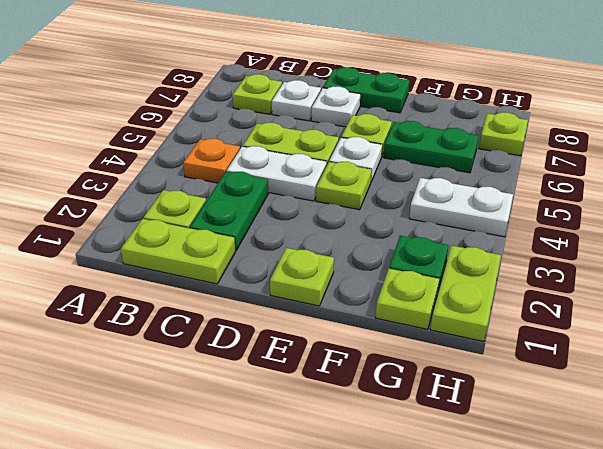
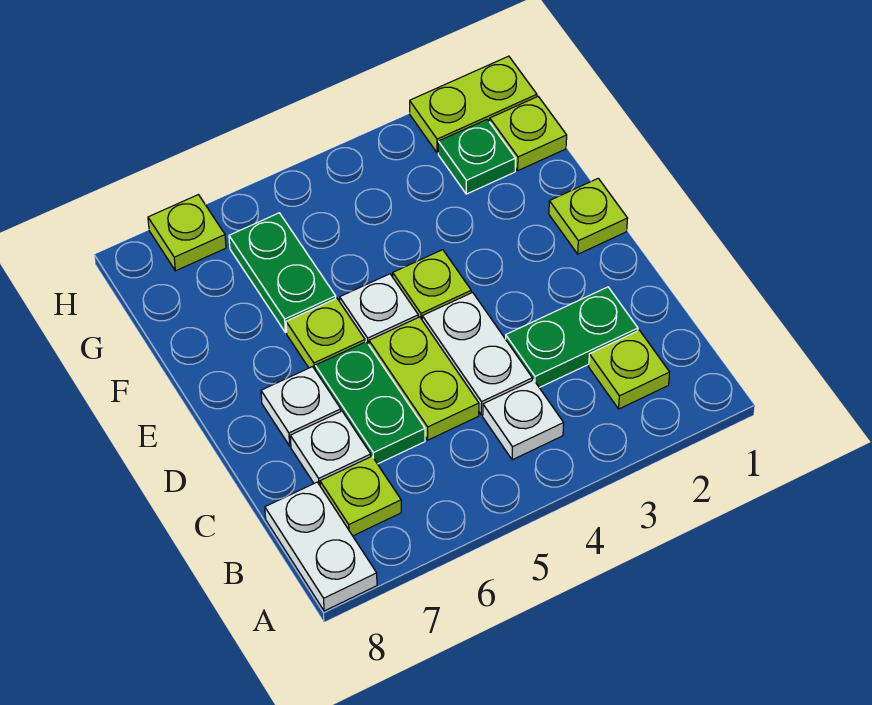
lime plate B1:C1 level 1 -> none
orange plate B4 level 1 -> white plate B4 level 1
green plate D8:E8 level 1 -> green plate C6:D6 level 1
white plate G4:H4 level 1 -> white plate A8:B8 level 1

